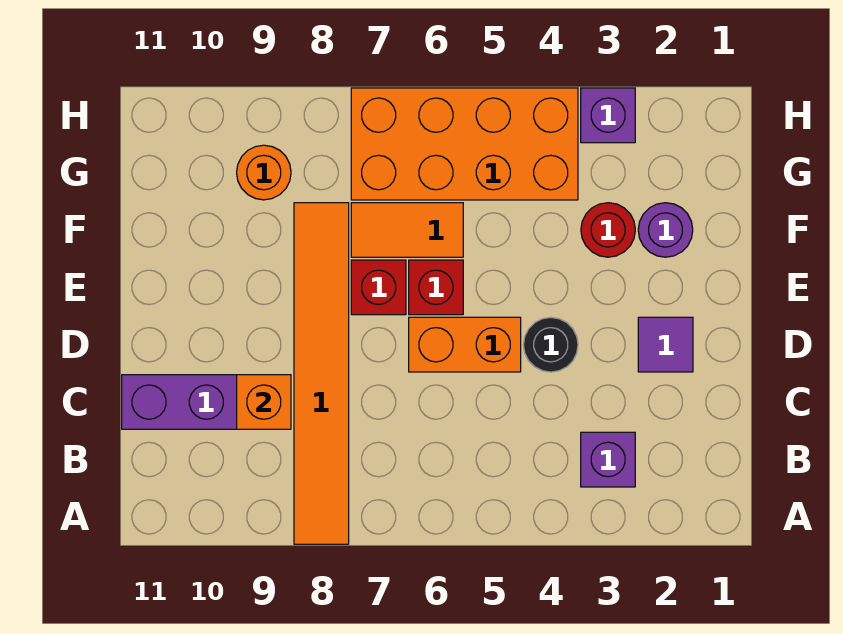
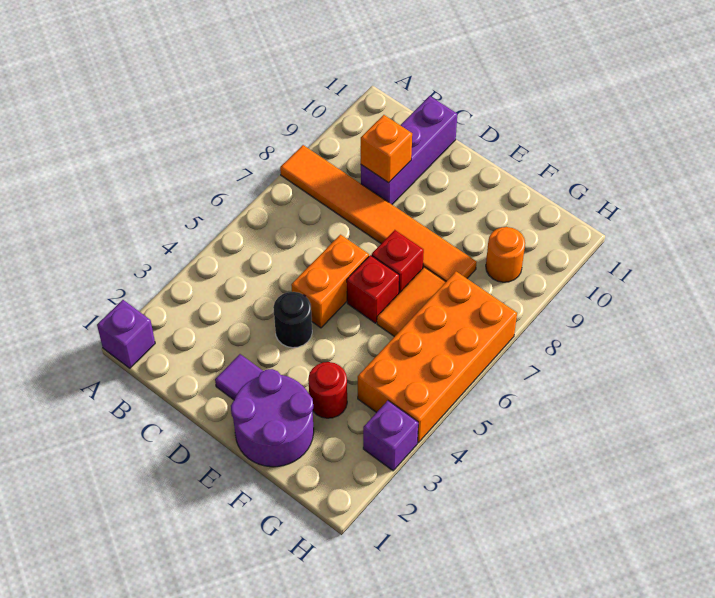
purple brick B3 level 1 -> purple brick A1 level 1
purple round brick F2 level 1 -> purple round brick E1:F2 level 1

